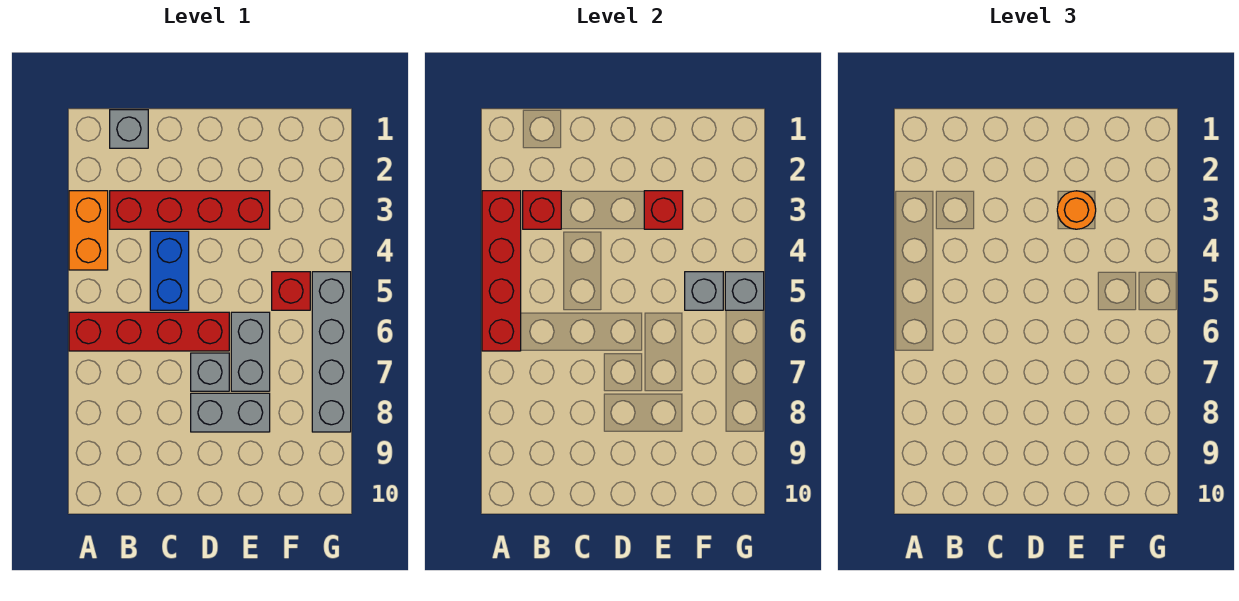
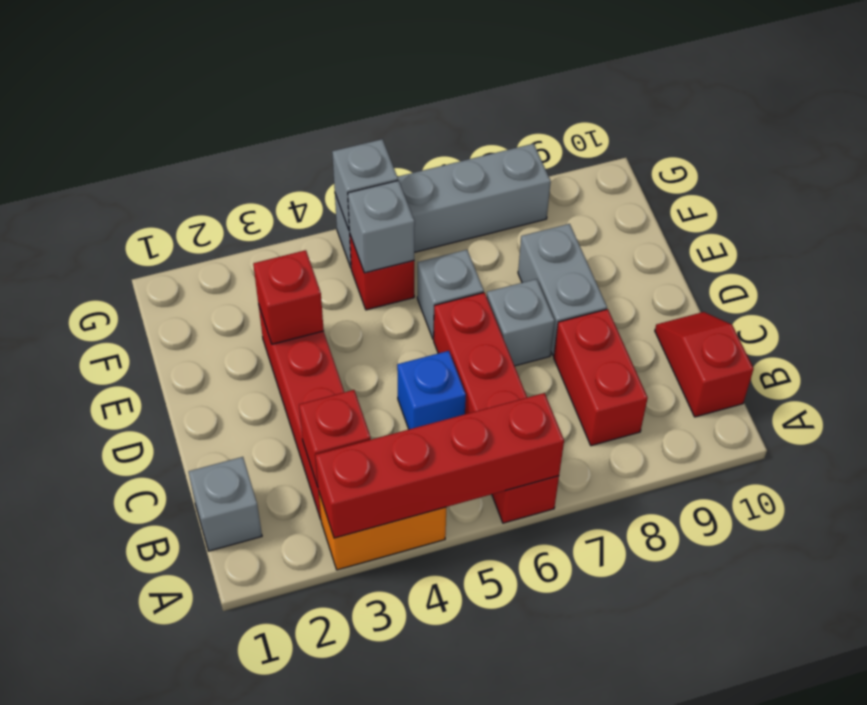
none -> red brick B8:C8 level 1
none -> red slope B10:C10 level 1 top B
blue brick C4:C5 level 1 -> blue brick C5 level 1
orange round brick E3 level 3 -> none
grey brick E6:E7 level 1 -> grey brick E6 level 1

